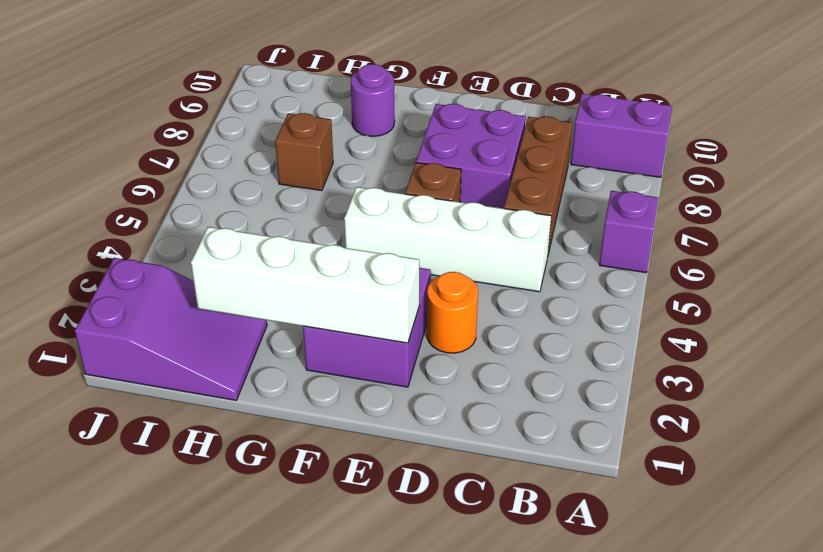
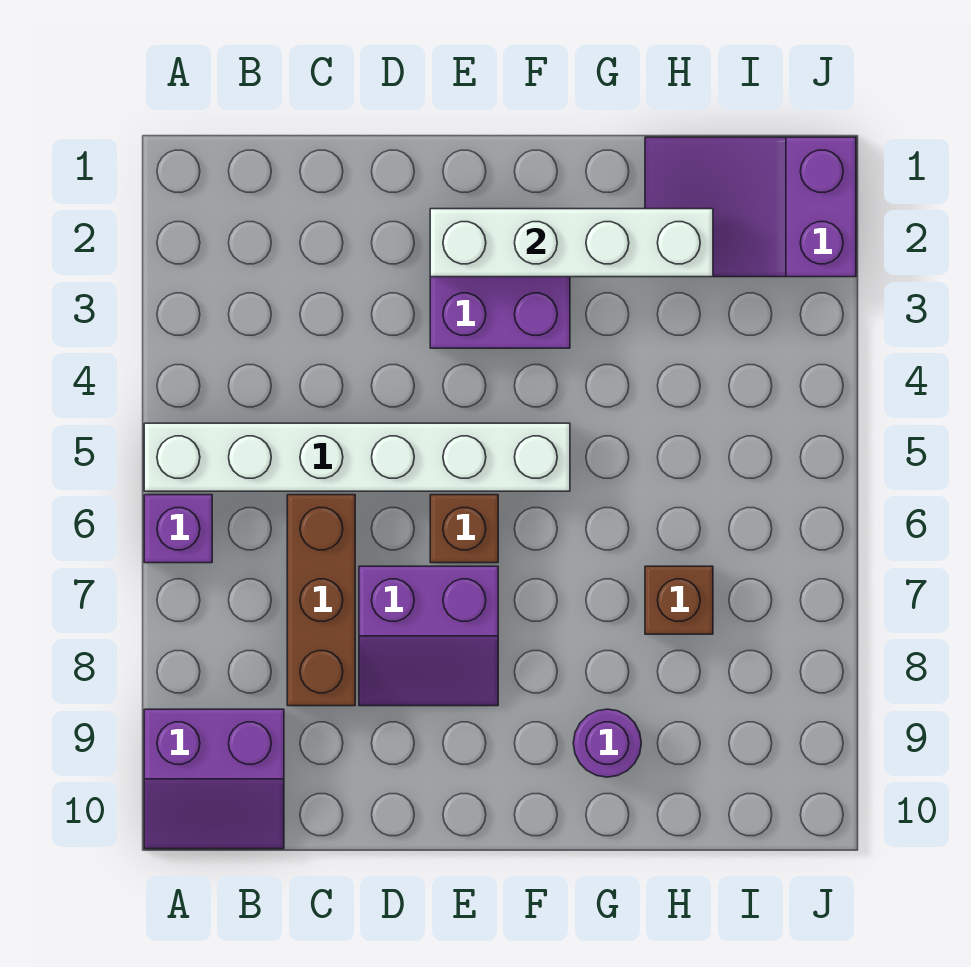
white brick C5:F5 level 1 -> white brick A5:F5 level 1
orange round brick D3 level 1 -> none
purple brick D7:E8 level 1 -> purple slope D7:E8 level 1 top 7

